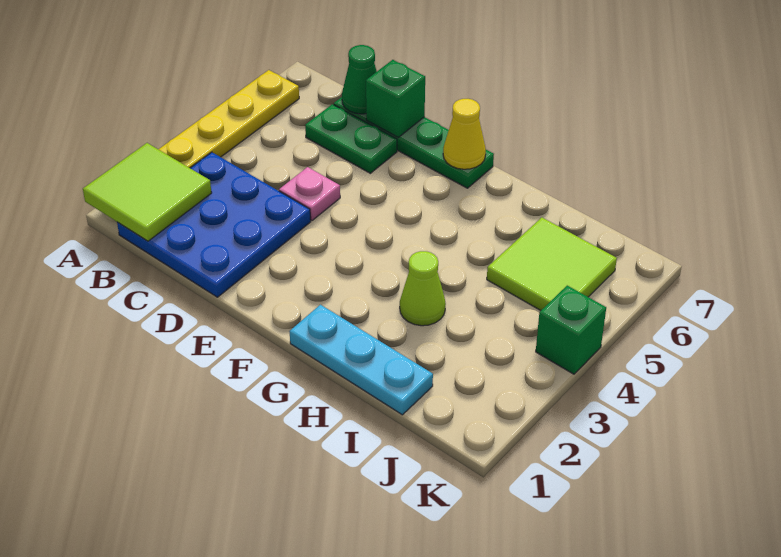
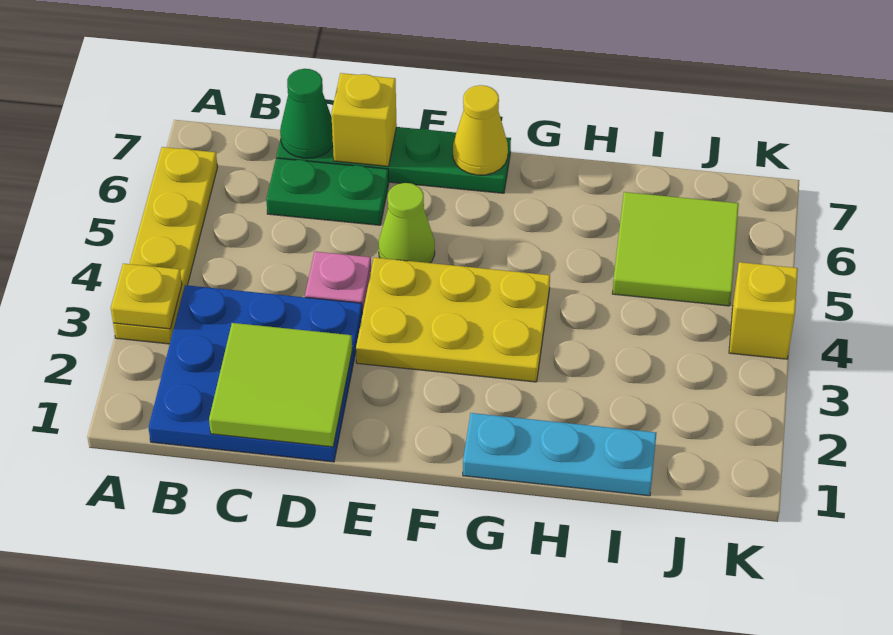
lime tile A1:B2 level 2 -> lime tile C1:D2 level 2
none -> yellow plate A3 level 2
green brick D7 level 2 -> yellow brick D7 level 2
none -> yellow plate E3:G4 level 1
lime cone H3 level 1 -> lime cone E5 level 1
green brick K4 level 1 -> yellow brick K4 level 1

